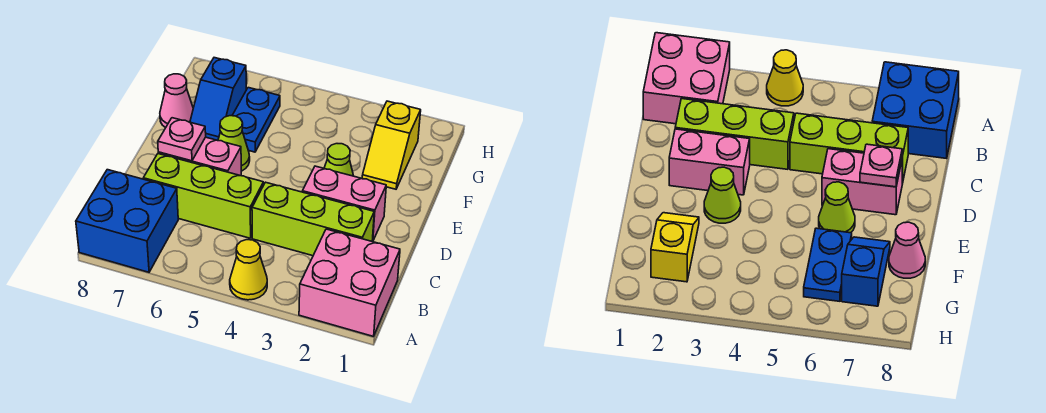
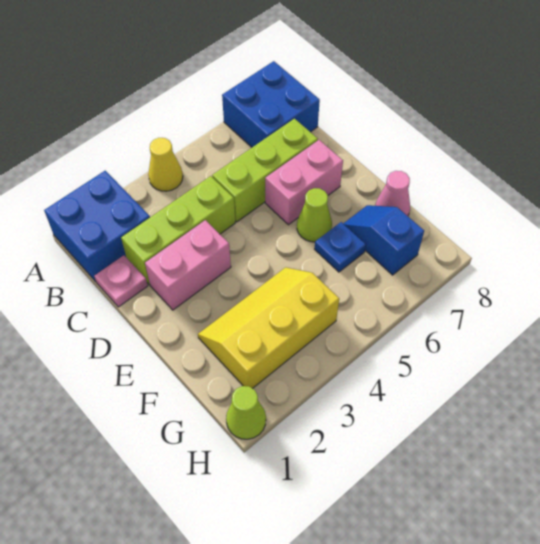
pink brick A1:B2 level 1 -> blue brick A1:B2 level 1
pink plate D7 level 2 -> pink plate C1 level 1
lime cone E3 level 1 -> lime cone H1 level 1
yellow slope F2:G2 level 1 top G -> yellow slope F2:G4 level 1 top G
blue plate F6:G6 level 1 -> blue plate F6 level 1

